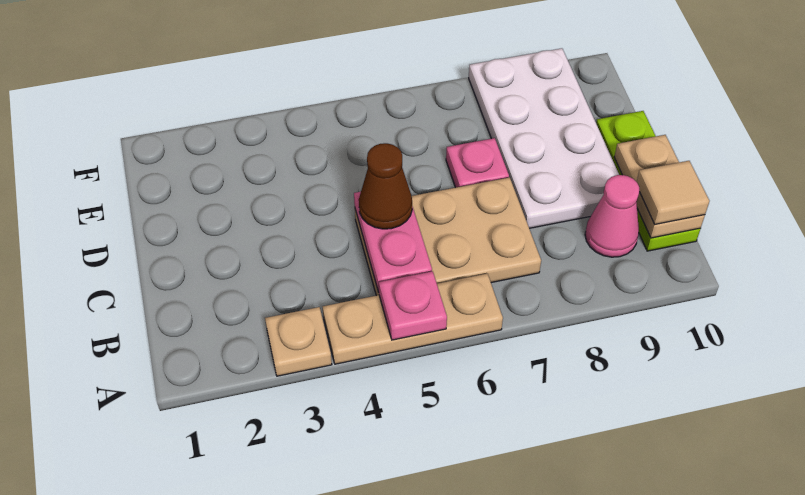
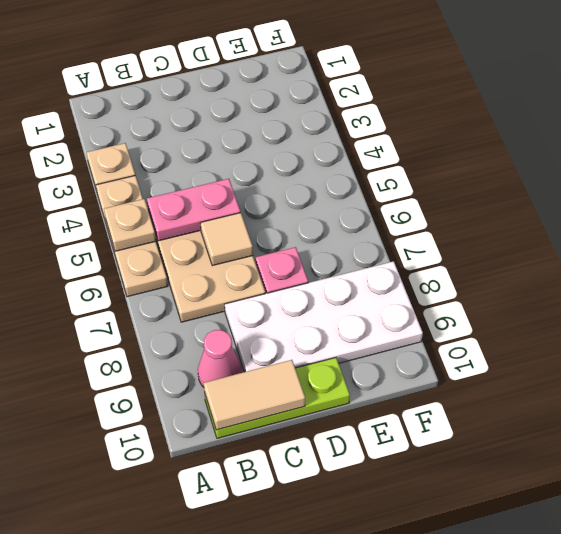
pink plate A5 level 2 -> tan plate A5 level 2
tan plate B10:C10 level 2 -> tan tile B10:C10 level 2
tan tile B10 level 3 -> tan tile C6 level 2
brown cone C5 level 3 -> none

